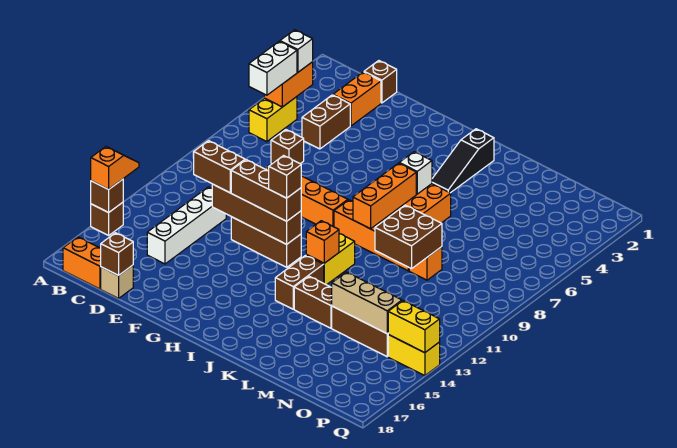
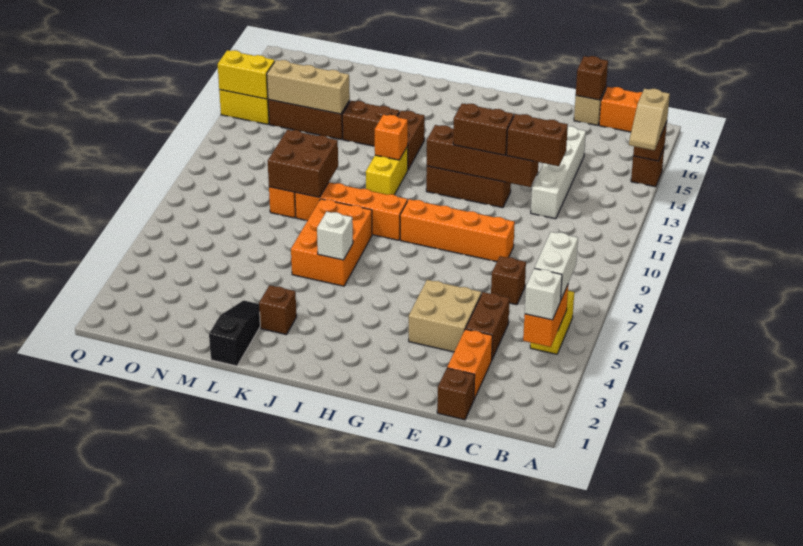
orange slope A14:A15 level 3 top 15 -> tan slope A14:A15 level 3 top 15
none -> tan brick E4:F5 level 1
brown brick F12:H12 level 3 -> brown brick F12:G12 level 3
brown brick H12 level 4 -> brown brick K3 level 1
black slope J2:J4 level 1 top 2 -> black slope L1:L3 level 1 top 1
orange brick J7:J9 level 2 -> none

